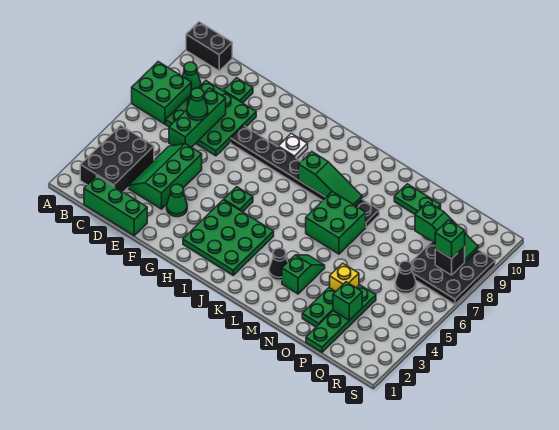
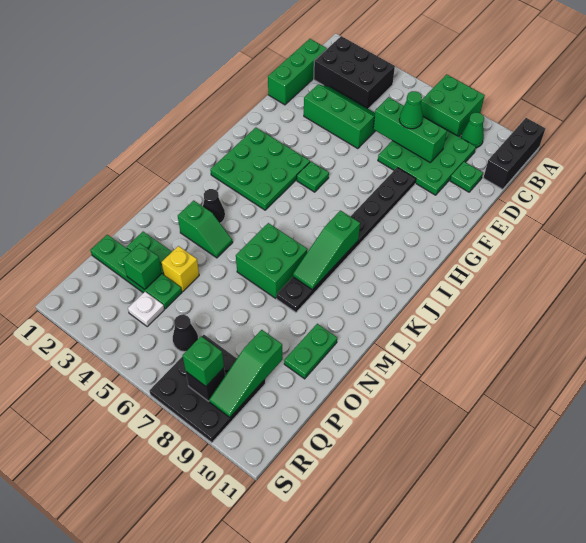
black brick A11:B11 level 1 -> black brick A11:C11 level 1
green cone F3 level 1 -> none
white plate H9 level 1 -> white plate Q4 level 1

